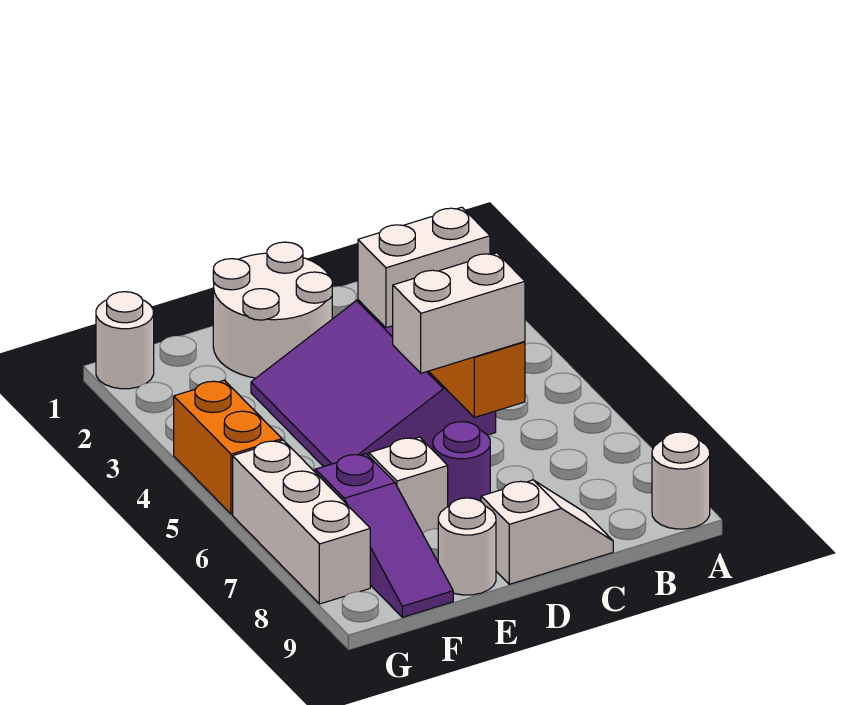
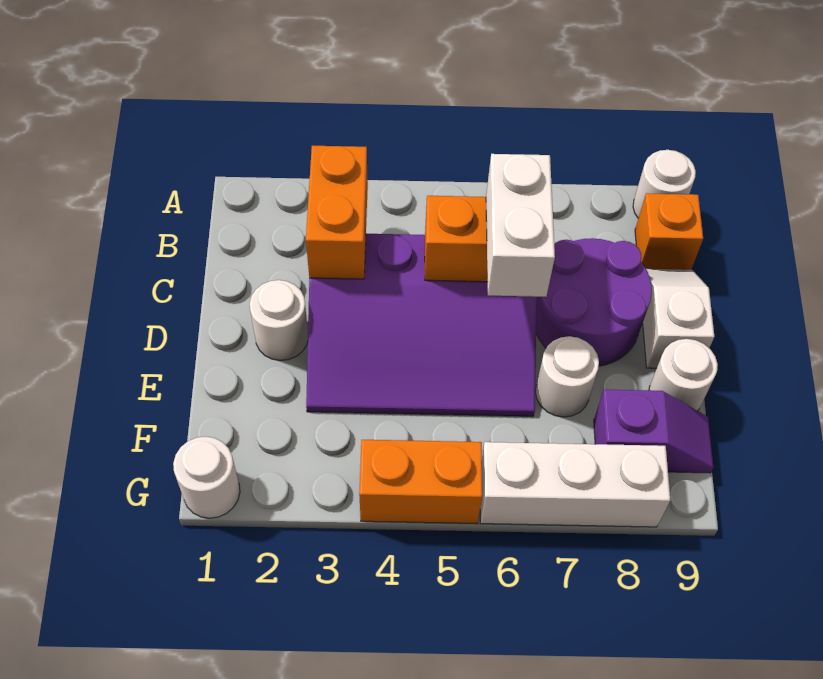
white brick B3:C3 level 2 -> orange brick B3:C3 level 2
none -> orange brick B9 level 1
purple slope C3:E5 level 1 top C -> purple slope C3:E6 level 1 top C
white round brick D1:E2 level 1 -> white round brick D2 level 1
purple round brick D7 level 1 -> purple round brick C7:D8 level 1
white brick E7 level 1 -> white round brick E7 level 1
purple slope F7:F9 level 1 top 7 -> purple slope F8:F9 level 1 top 8

